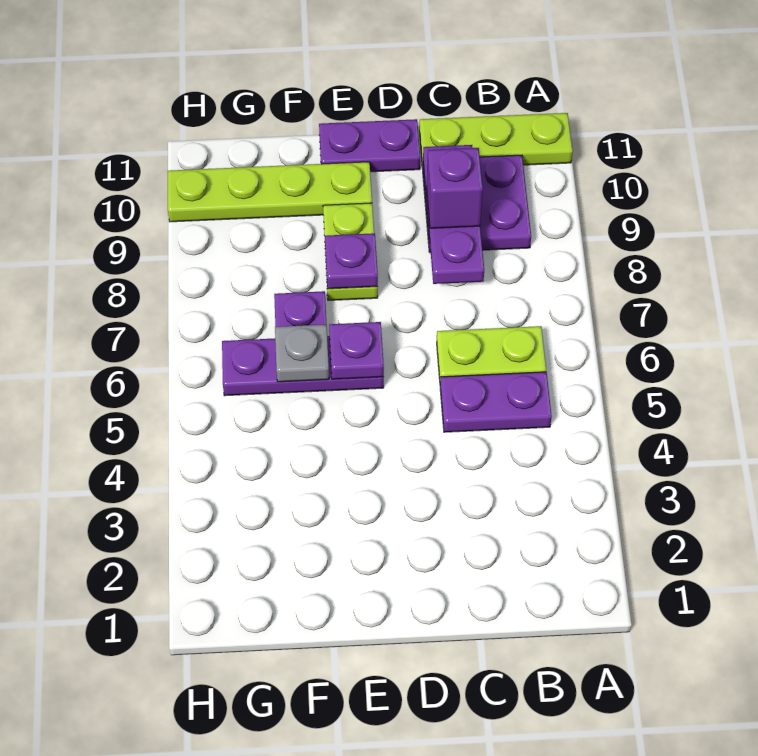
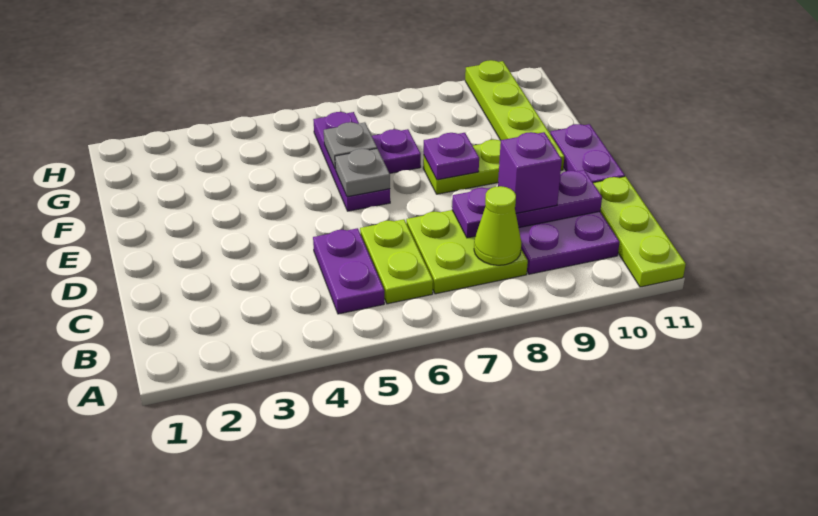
none -> lime plate B7:C8 level 1
none -> lime cone B8 level 2
purple plate E6 level 2 -> grey plate E6 level 2

